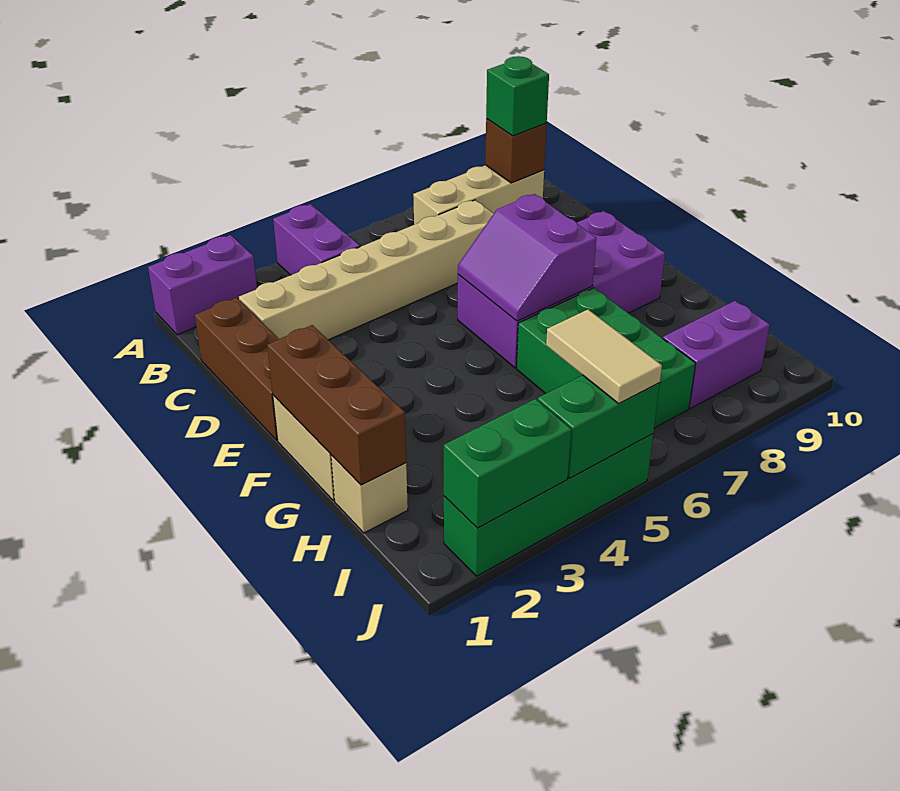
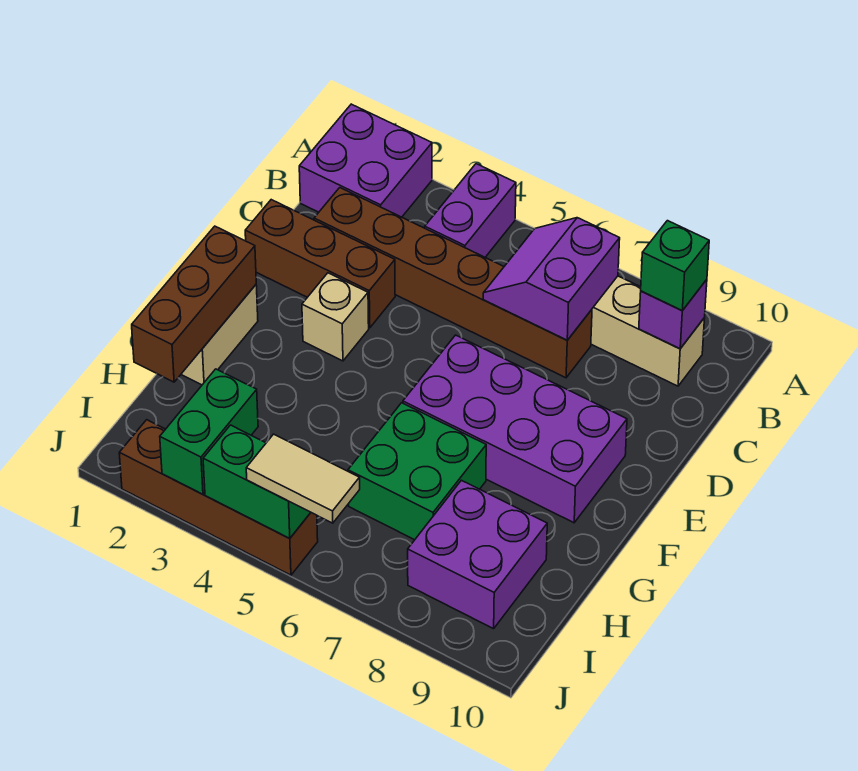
purple brick A1:A2 level 1 -> purple brick A1:B2 level 1
brown brick B9 level 2 -> purple brick B9 level 2
brown brick C1:E1 level 1 -> brown brick D1:D3 level 1
tan brick C2:C7 level 1 -> brown brick C2:C7 level 1
purple slope E6:F7 level 2 top 7 -> purple slope B6:C7 level 2 top 7
green brick G6:I7 level 1 -> green brick G6:H7 level 1
tan brick H1 level 1 -> tan brick E3 level 1
tan tile I5:J5 level 3 -> tan tile J5:J6 level 3
purple brick I8:I9 level 1 -> purple brick H8:I9 level 1
green brick J2:J5 level 1 -> brown brick J2:J5 level 1
green brick J2:J3 level 2 -> green brick I3:J3 level 2

